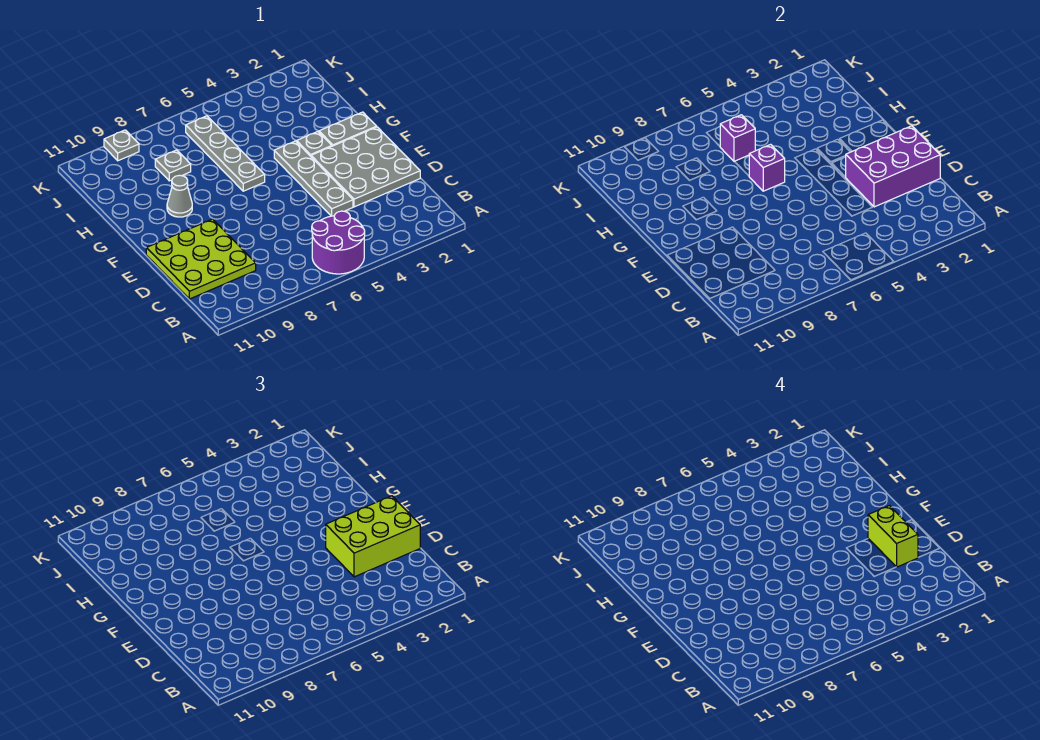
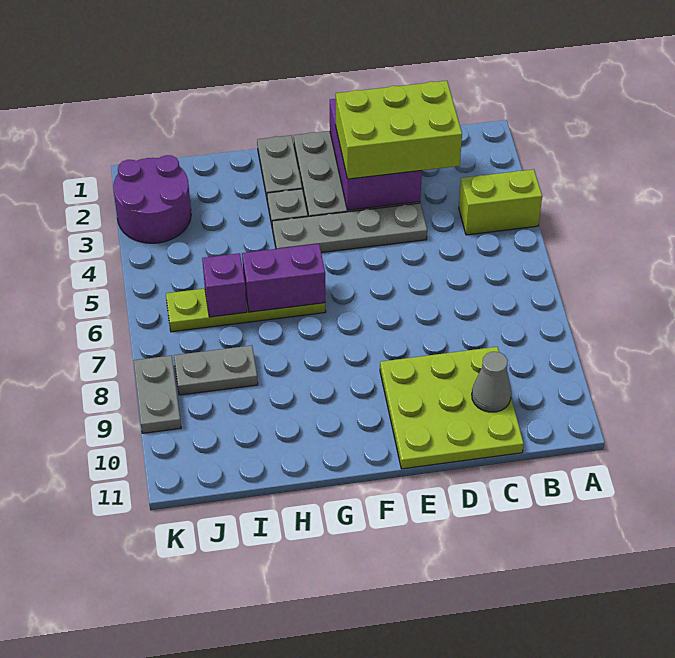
purple round brick A5:B6 level 1 -> purple round brick J2:K3 level 1
lime brick D1:E3 level 3 -> lime brick C2:E3 level 3
lime brick D2:E2 level 4 -> lime brick A4:B4 level 1
grey plate G6:J6 level 1 -> lime plate G6:J6 level 1
purple brick G6 level 2 -> purple brick G6:H6 level 2
grey cone G9 level 1 -> grey cone C10 level 2
grey plate I8 level 1 -> grey plate I8:J8 level 1
grey plate K9 level 1 -> grey plate K8:K9 level 1

